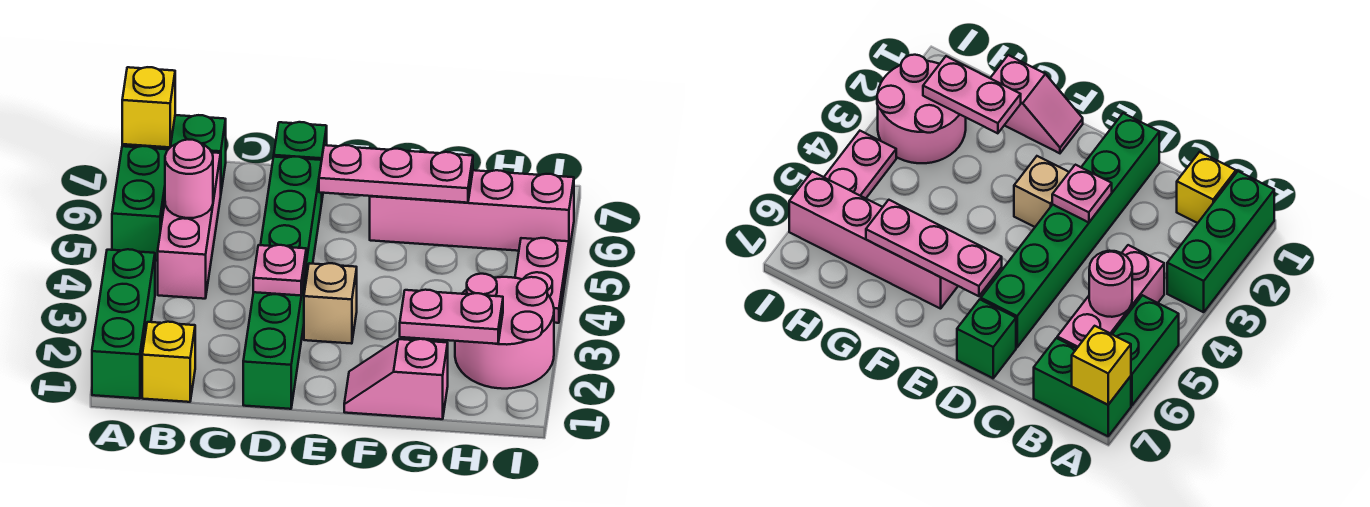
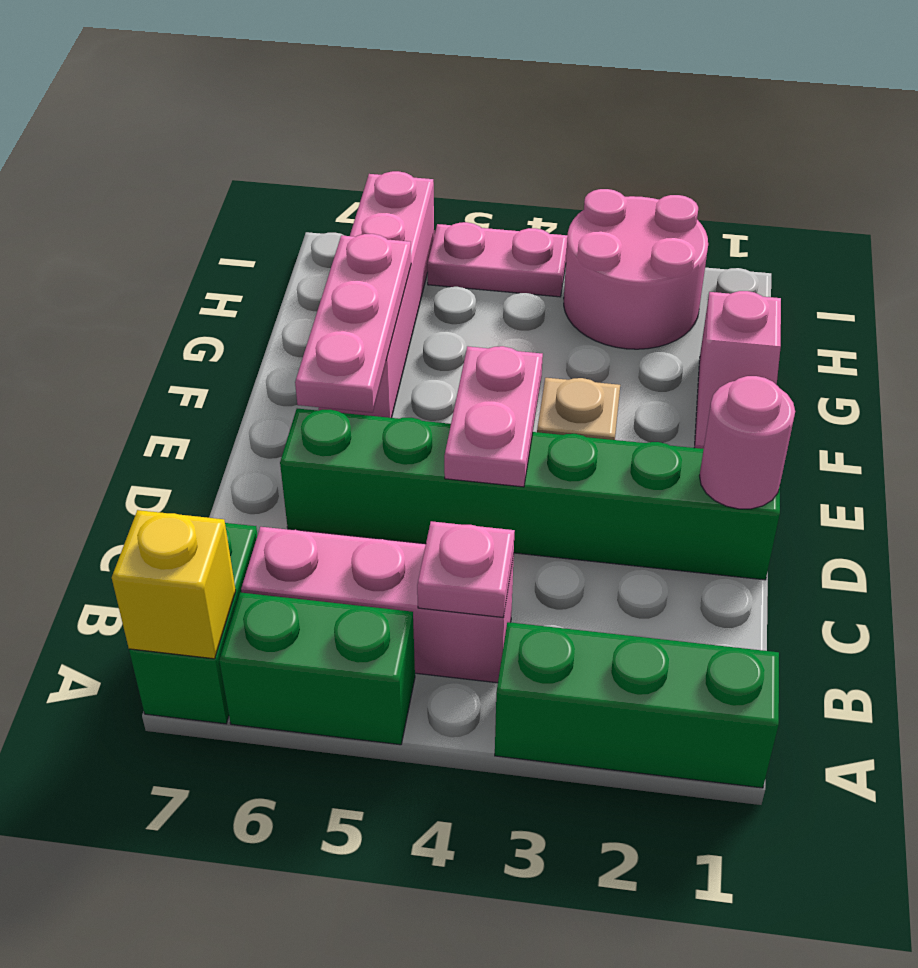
yellow brick B1 level 1 -> none
pink round brick B5 level 2 -> pink round brick D1 level 2
pink plate D3 level 2 -> pink plate B4 level 2
green brick D7 level 1 -> none
pink plate G2:H2 level 2 -> pink plate D4:E4 level 2

